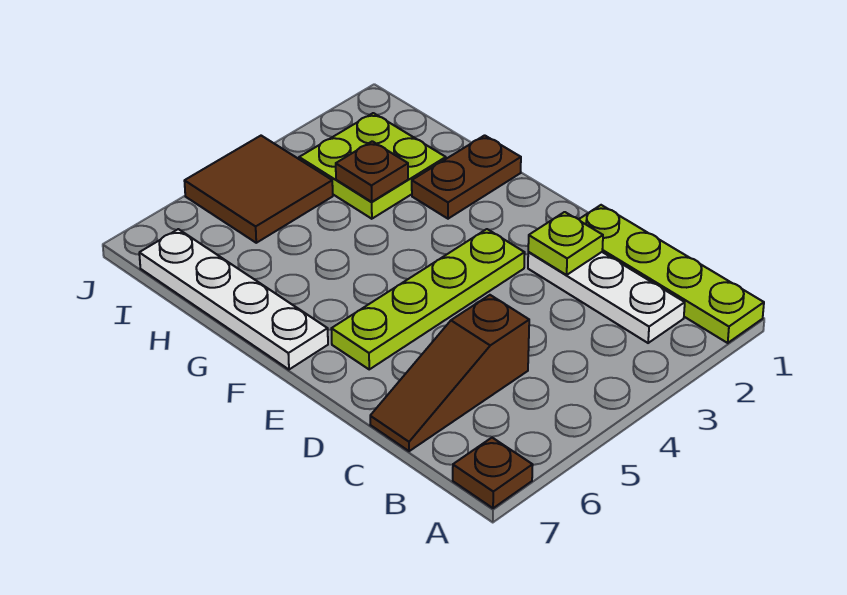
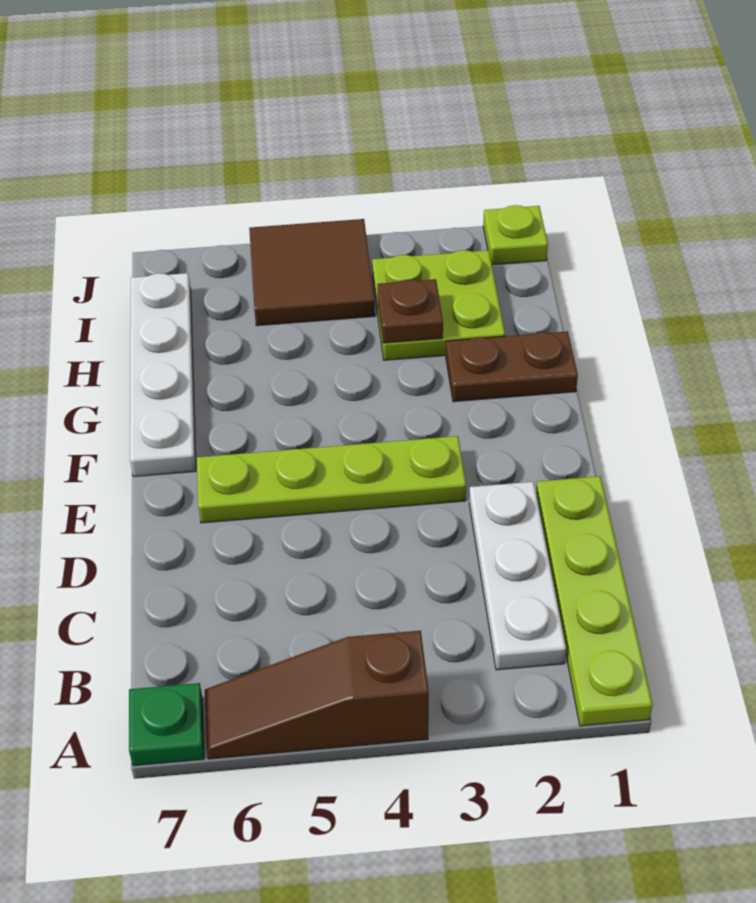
brown plate A7 level 1 -> green plate A7 level 1
brown slope C5:C7 level 1 top 5 -> brown slope A4:A6 level 1 top 4
lime plate D2 level 2 -> lime plate J1 level 1

